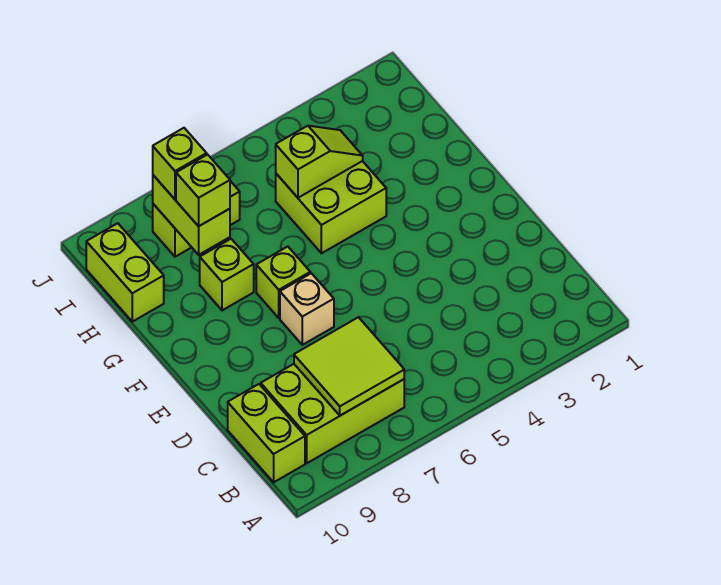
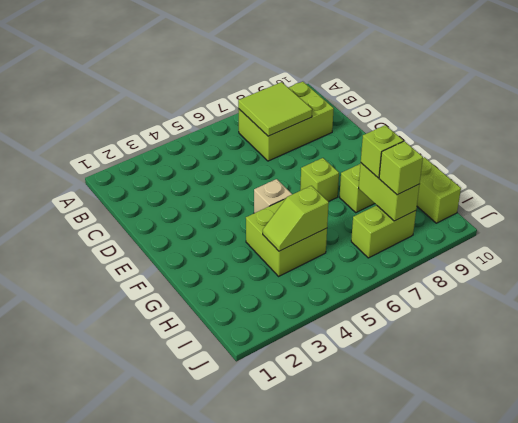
lime brick B10:C10 level 1 -> none
tan brick E7 level 1 -> tan brick F5 level 1

